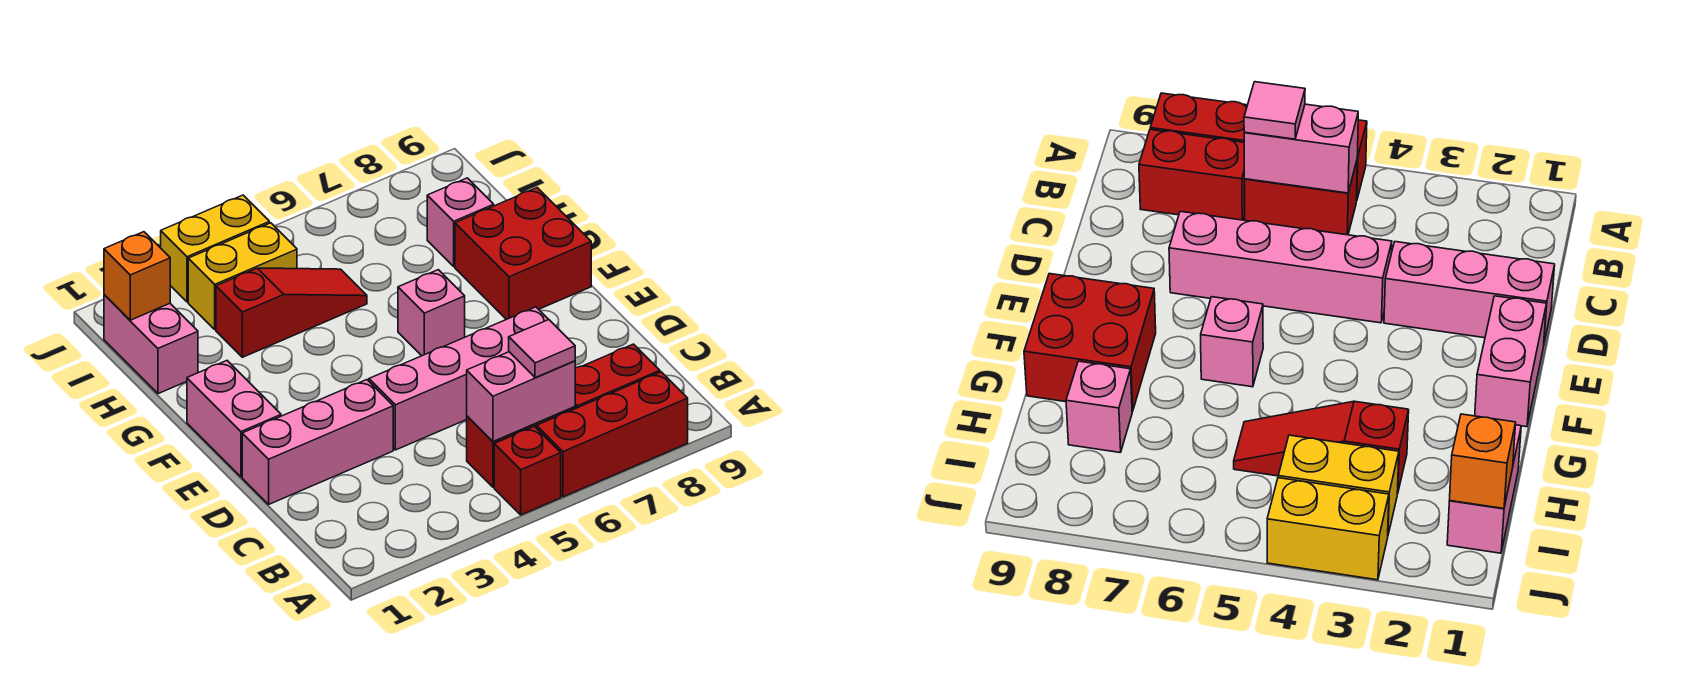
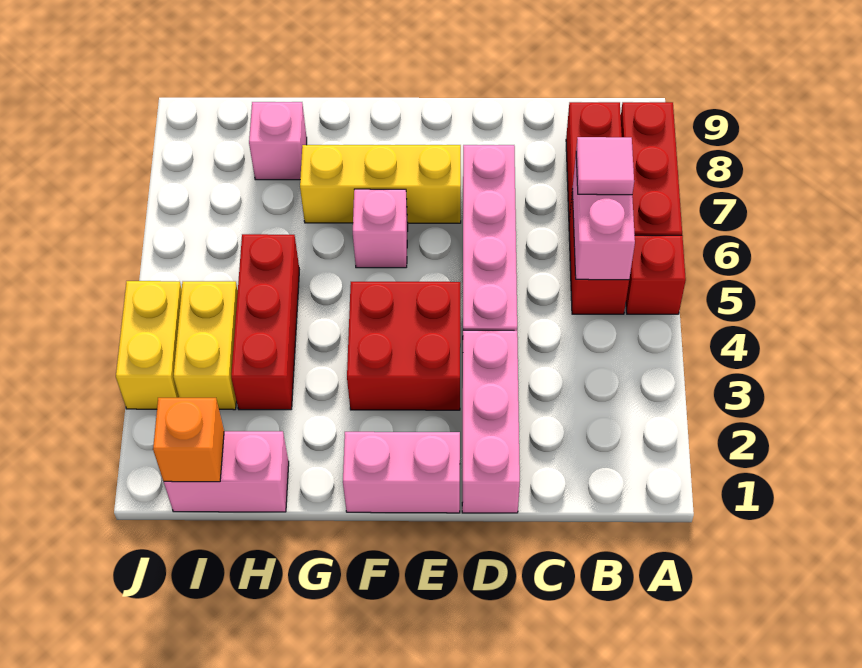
none -> yellow brick E7:G7 level 1
red brick F8:G9 level 1 -> red brick E3:F4 level 1
red slope H3:H5 level 1 top 3 -> red brick H3:H5 level 1

